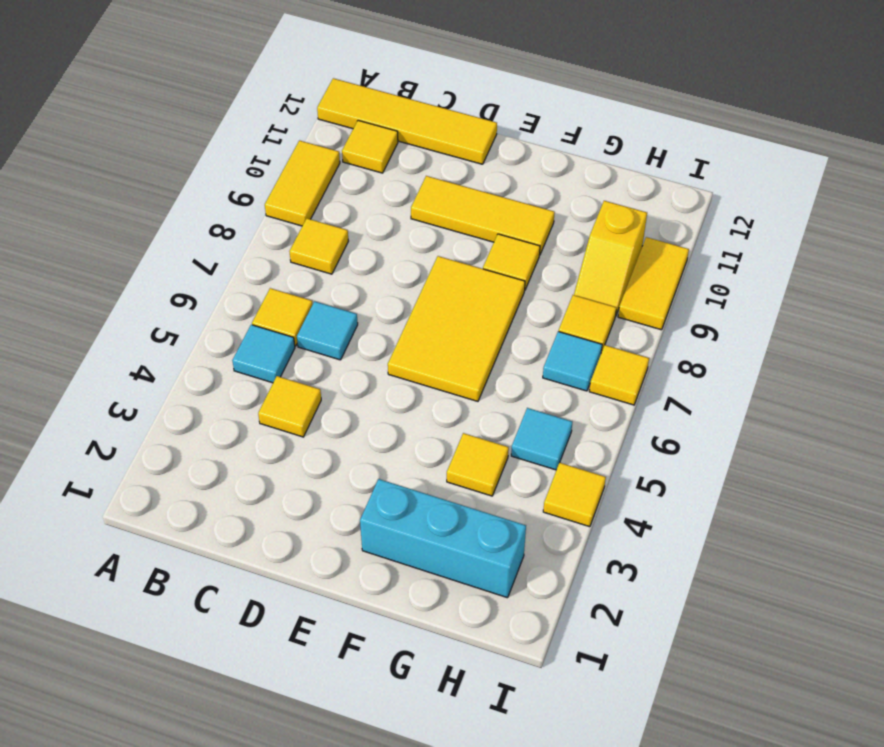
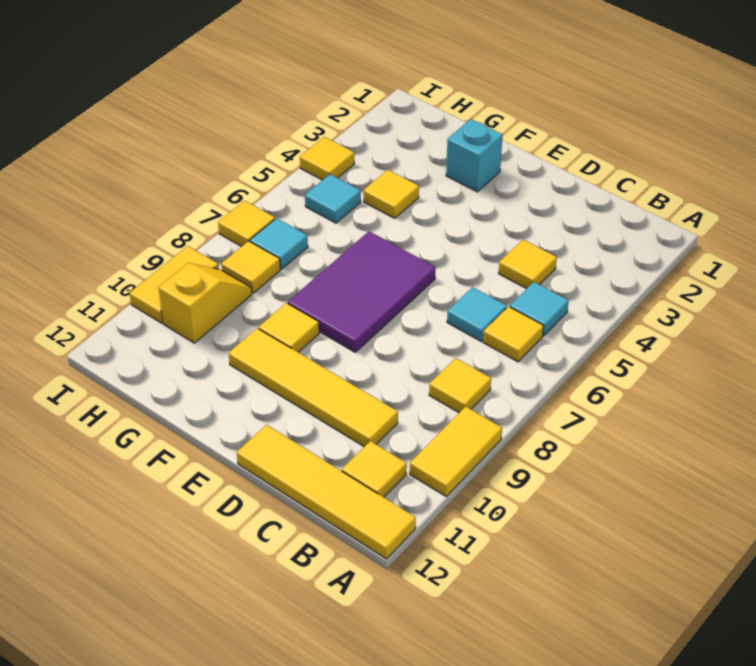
yellow tile D10:F10 level 1 -> yellow tile C10:F10 level 1
yellow tile E6:F8 level 1 -> purple tile E6:F8 level 1
cyan brick F2:H2 level 1 -> cyan brick F2 level 1

